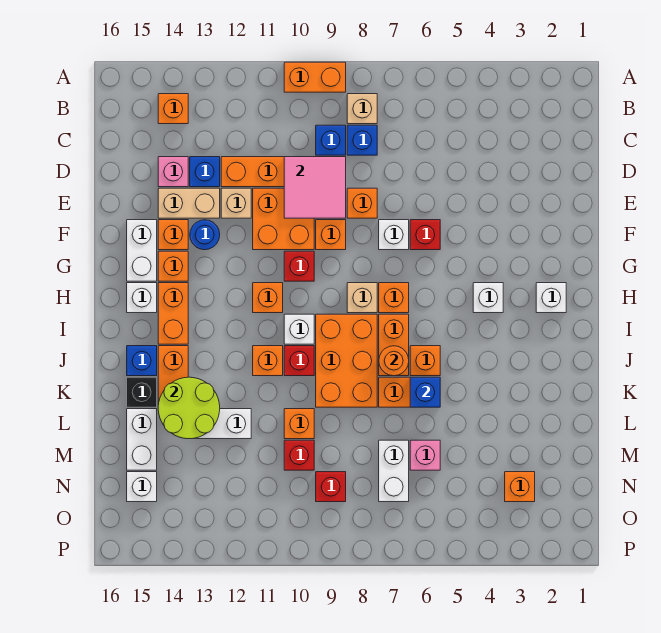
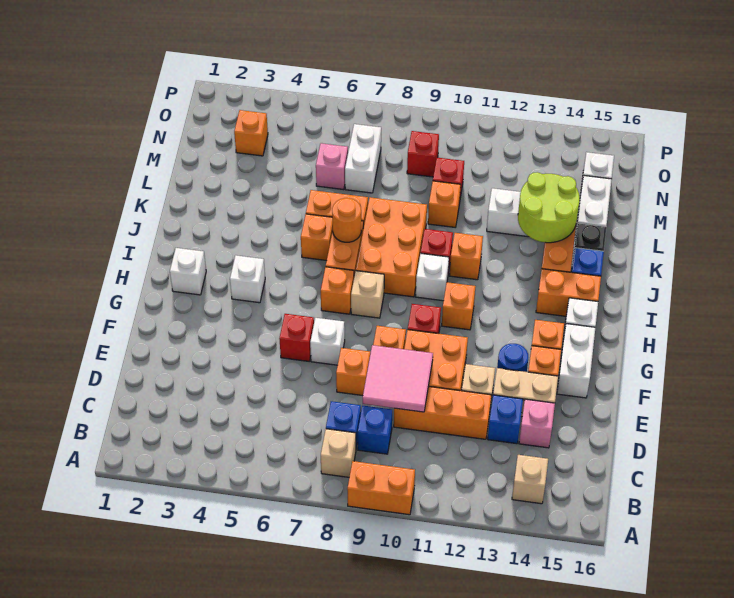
orange brick B14 level 1 -> tan brick B14 level 1
orange brick H14:I14 level 1 -> orange brick I14:I15 level 1
blue brick K6 level 2 -> none

